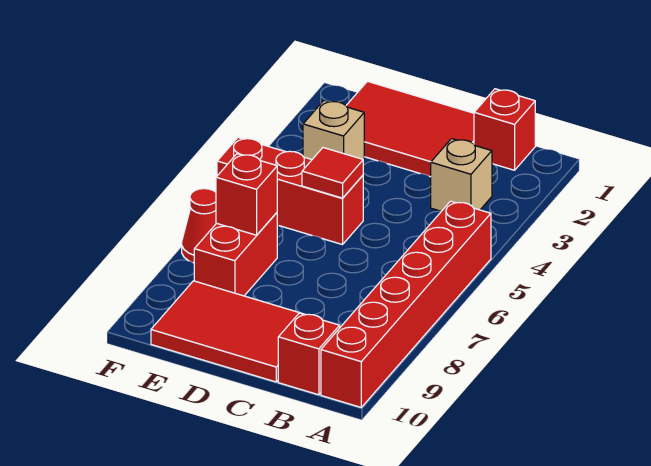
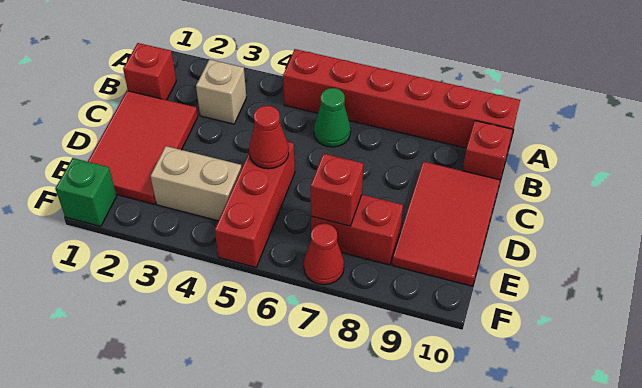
none -> green cone B6 level 1
red tile D5 level 2 -> red cone D5 level 2
tan brick E3 level 1 -> tan brick E3:E4 level 1
none -> green brick F1 level 1

